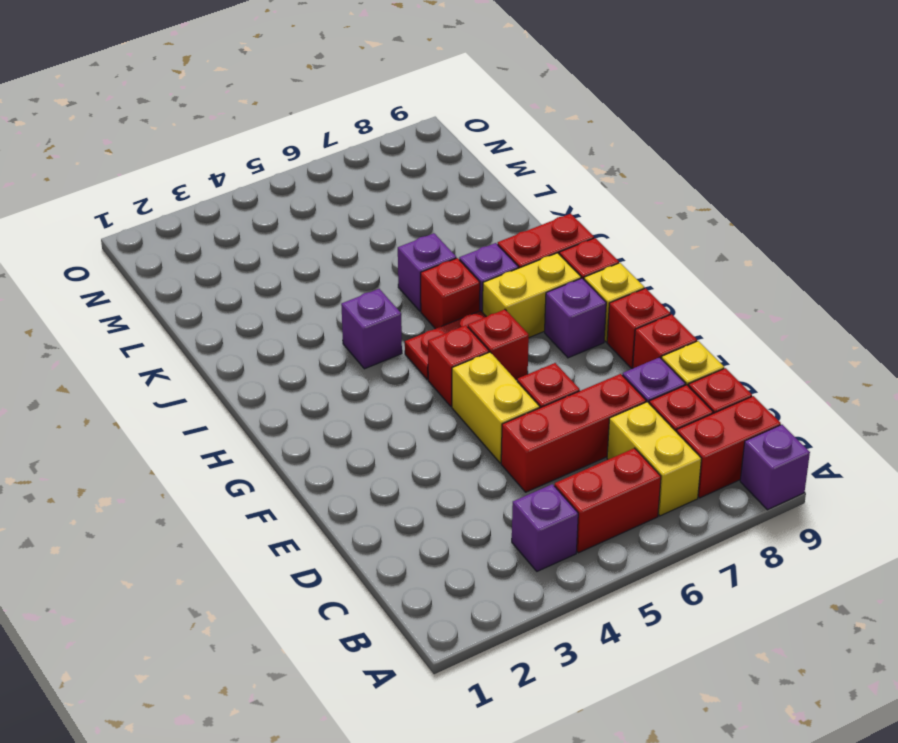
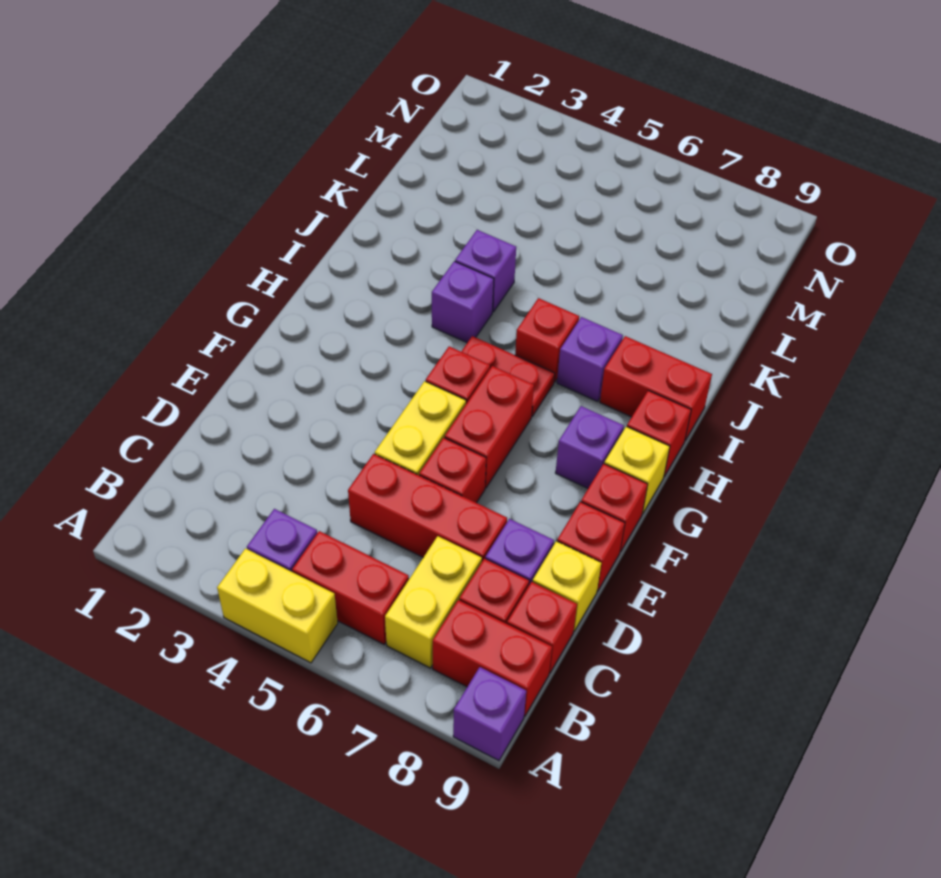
red brick G6 level 1 -> red brick F6:G6 level 1
yellow brick H7:H8 level 1 -> yellow brick A4:A5 level 1
purple brick J6 level 1 -> purple brick J4 level 1

